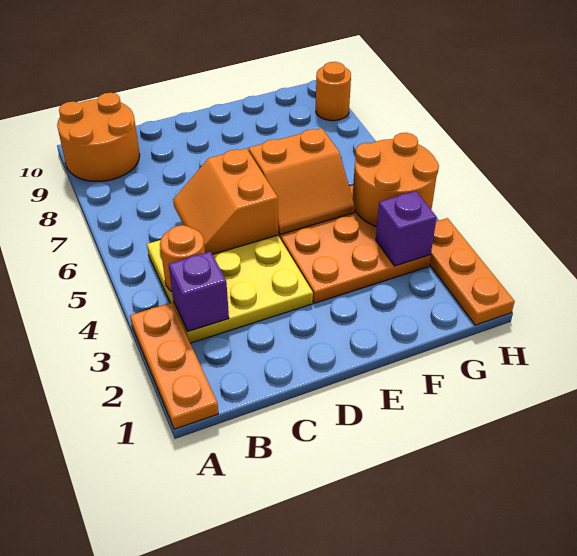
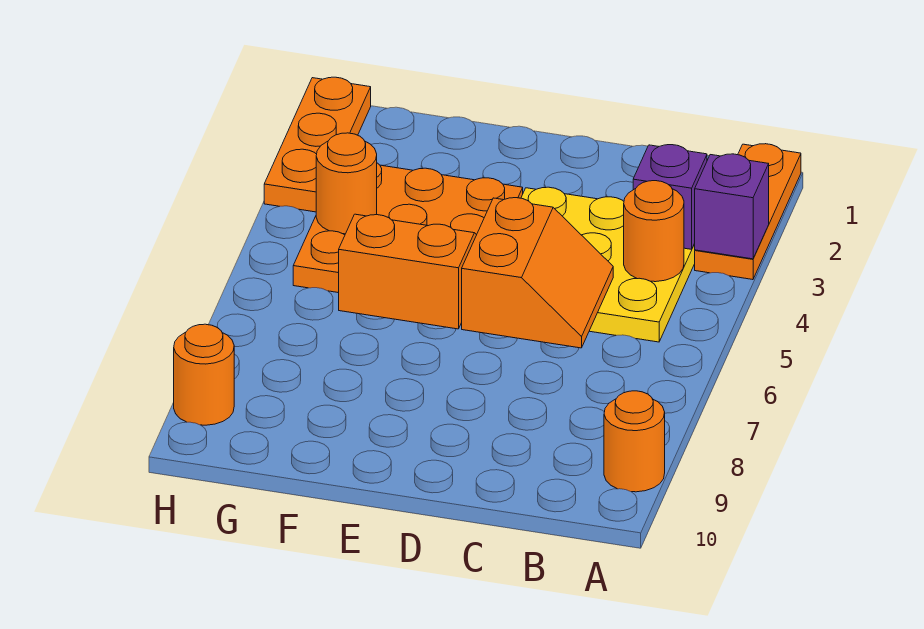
orange round brick A9:B10 level 1 -> orange round brick A9 level 1
purple brick G3 level 2 -> purple brick A3 level 2
orange round brick G4:H5 level 2 -> orange round brick G4 level 2

